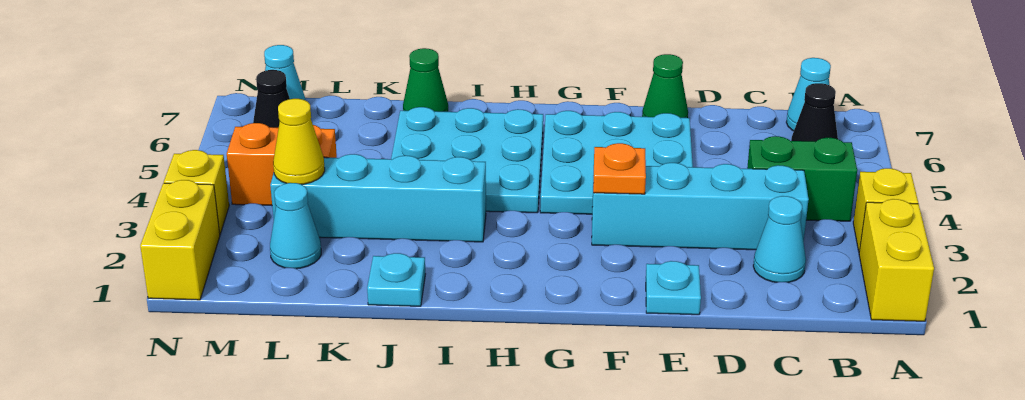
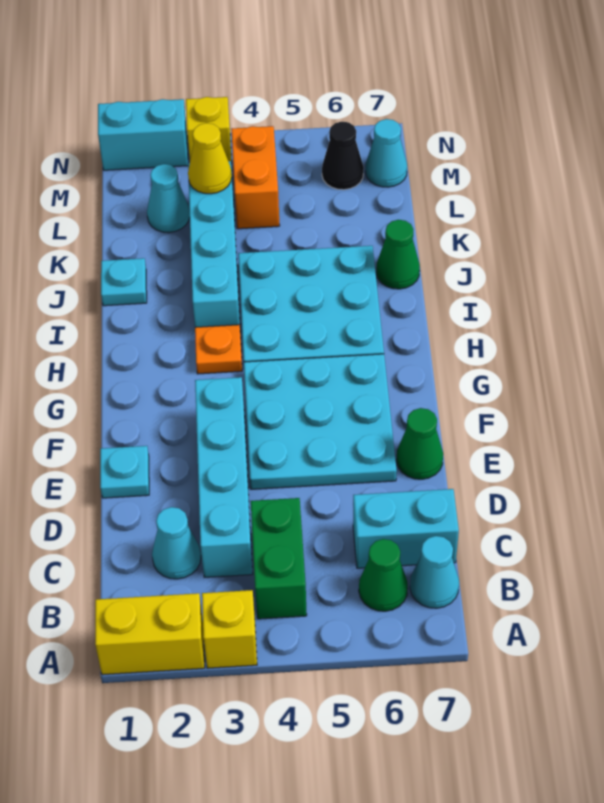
black cone B6 level 1 -> green cone B6 level 1
none -> cyan brick C6:C7 level 1
orange plate F3 level 2 -> orange plate H3 level 1
yellow brick N1:N2 level 1 -> cyan brick N1:N2 level 1

